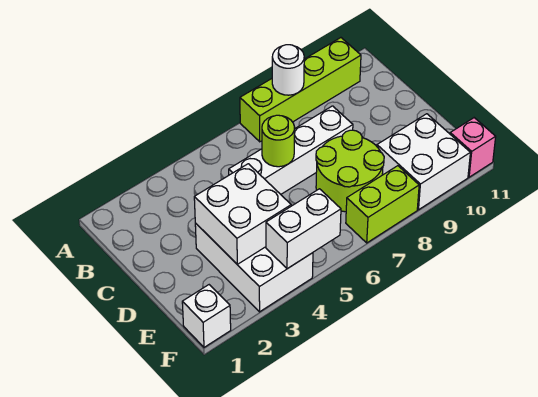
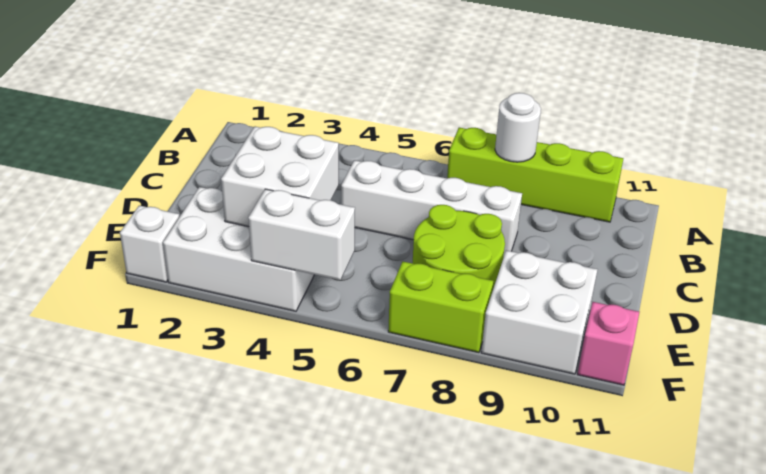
lime round brick C6 level 2 -> none
white brick D3:F4 level 1 -> white brick E2:F4 level 1

